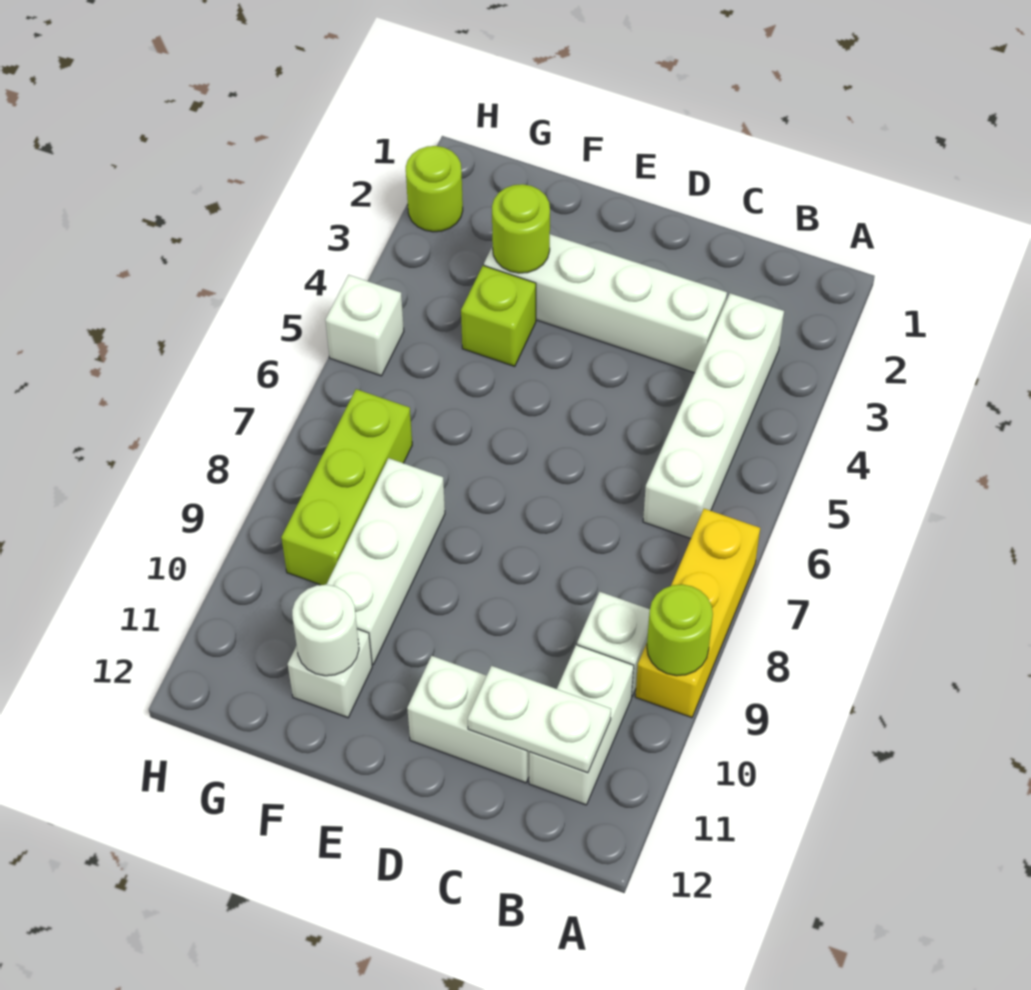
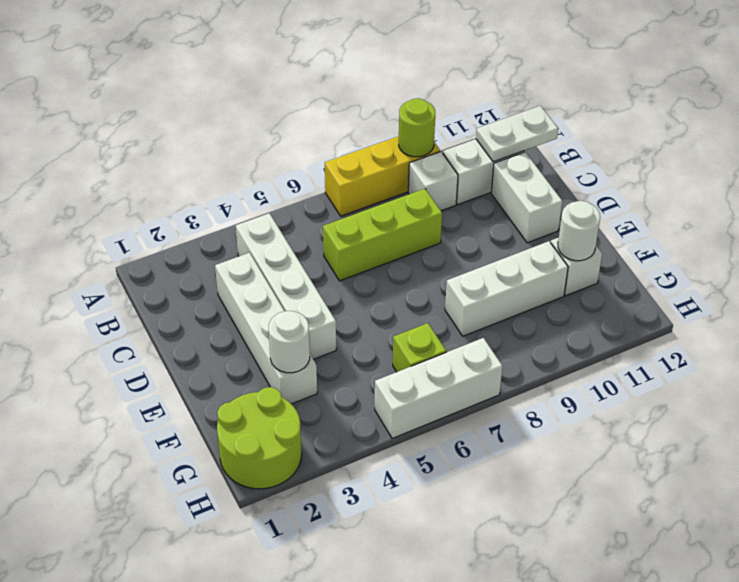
white brick B3:B6 level 1 -> white brick B4:E4 level 1
white plate B11:C11 level 2 -> white plate B11:B12 level 2
lime round brick F3 level 2 -> white round brick F3 level 2
lime brick F4 level 1 -> lime brick G6 level 1
lime brick G7:G9 level 1 -> lime brick C6:C8 level 1
lime round brick H2 level 1 -> lime round brick G1:H2 level 1
white brick H5 level 1 -> white brick H5:H7 level 1

